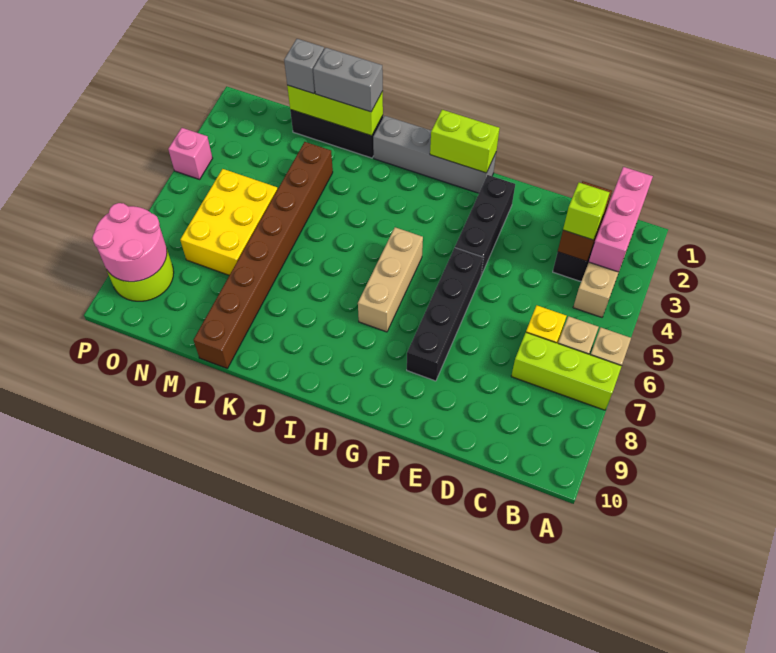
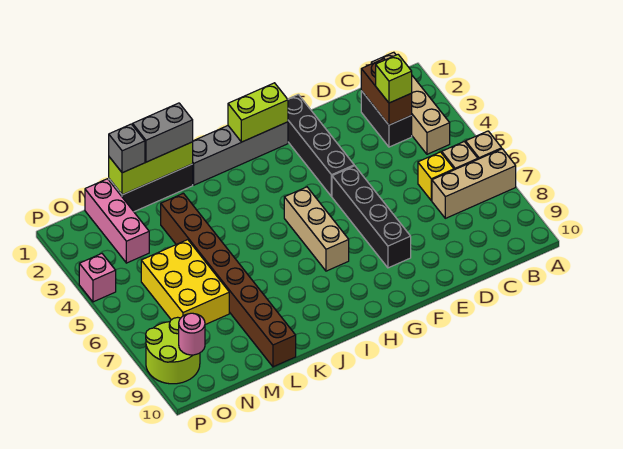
lime brick A7:C7 level 1 -> tan brick A7:C7 level 1
pink brick B1:B3 level 2 -> pink brick N1:N3 level 1
black brick F2:F4 level 1 -> black brick F1:F4 level 1
pink round brick O8:P9 level 2 -> pink round brick O9 level 2

